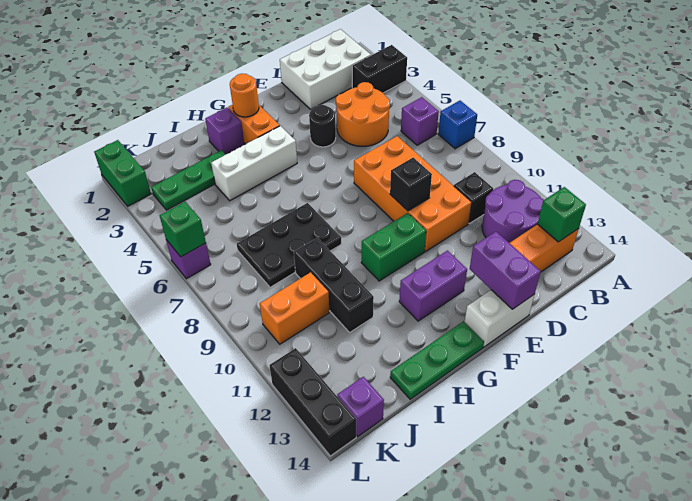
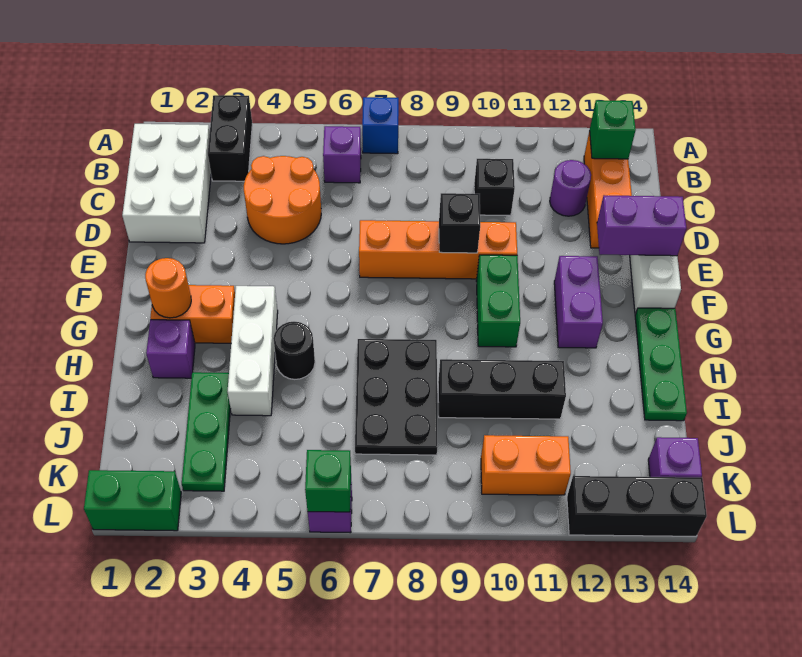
purple round brick B11:C12 level 1 -> purple round brick C12 level 1
orange brick D7:E10 level 1 -> orange brick E7:E10 level 1
black round brick E4 level 1 -> black round brick H5 level 1
orange brick J10:K10 level 1 -> orange brick K10:K11 level 1

